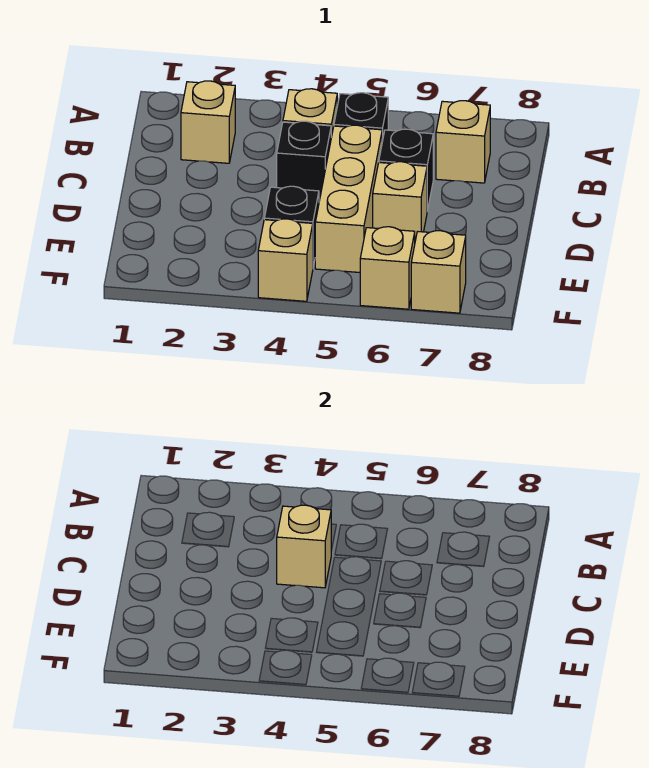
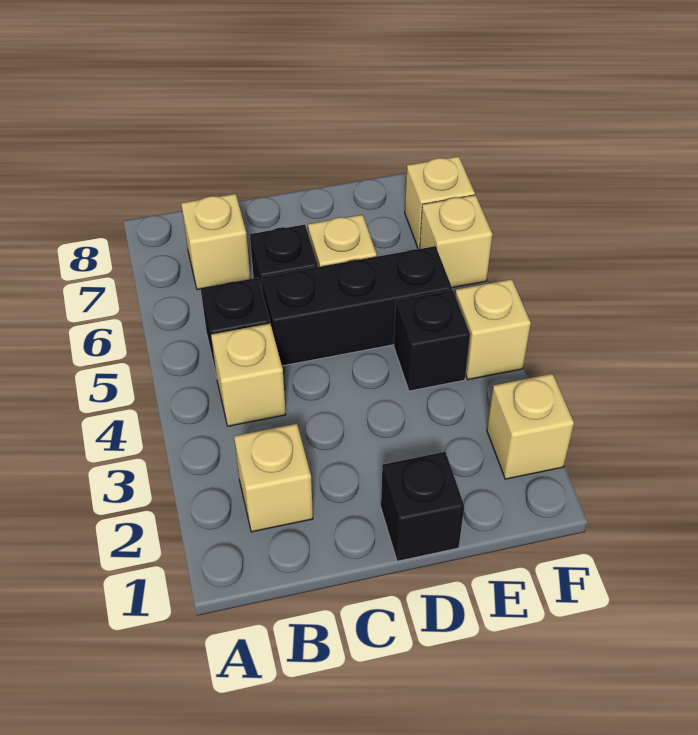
black brick C4 level 1 -> black brick D1 level 1
tan brick C4 level 2 -> tan brick F2 level 1
tan brick C5:E5 level 1 -> black brick C5:E5 level 1

